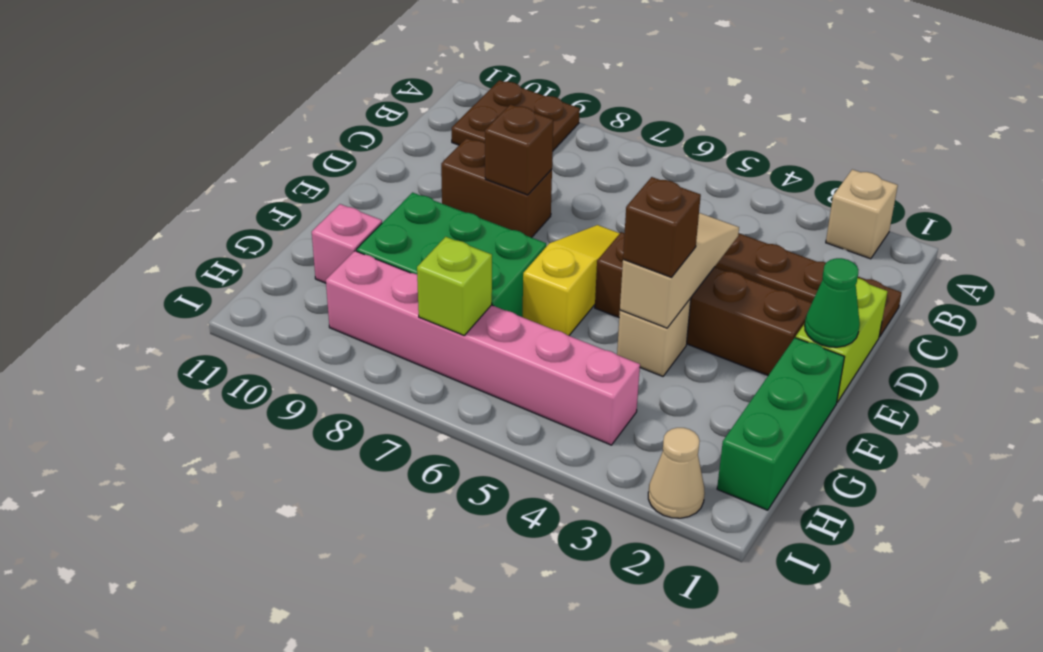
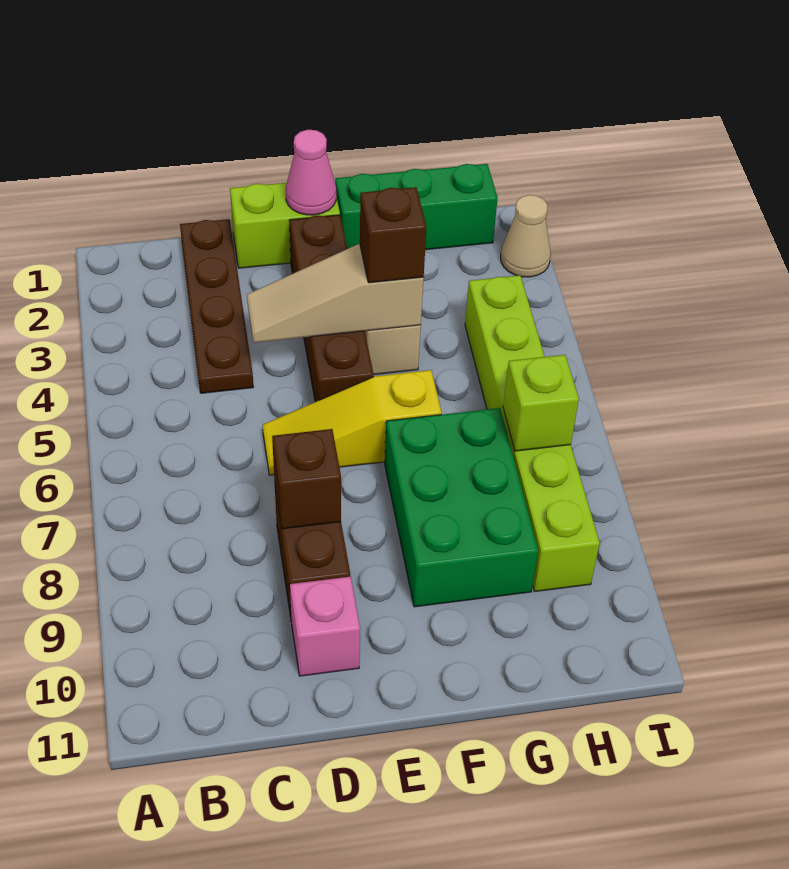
tan brick A2 level 1 -> none
brown plate A9:B10 level 1 -> none
green cone E1 level 2 -> pink cone E1 level 2
pink brick G10 level 1 -> pink brick D10 level 1
pink brick H4:H9 level 1 -> lime brick H4:H9 level 1

